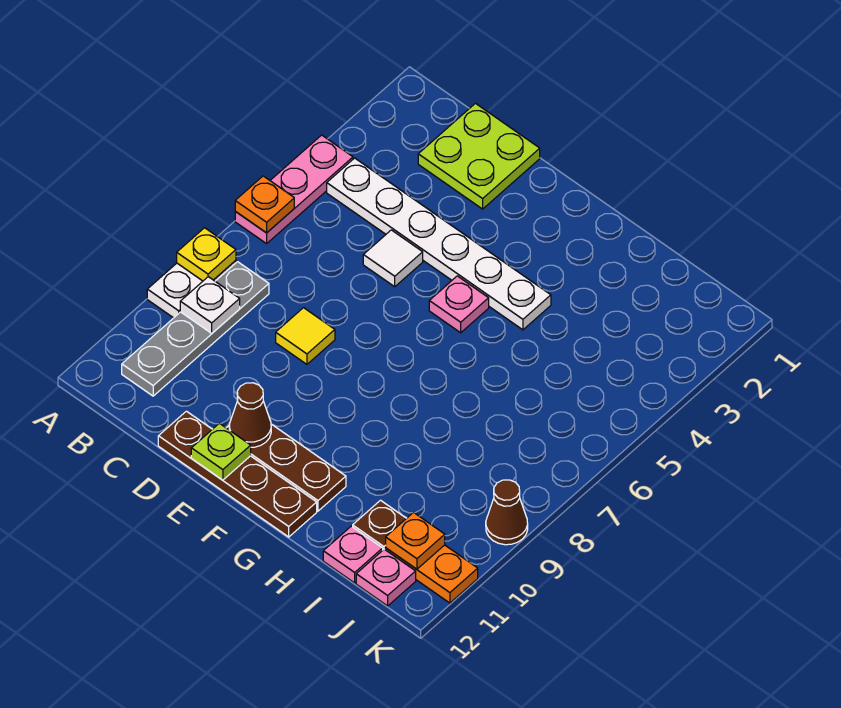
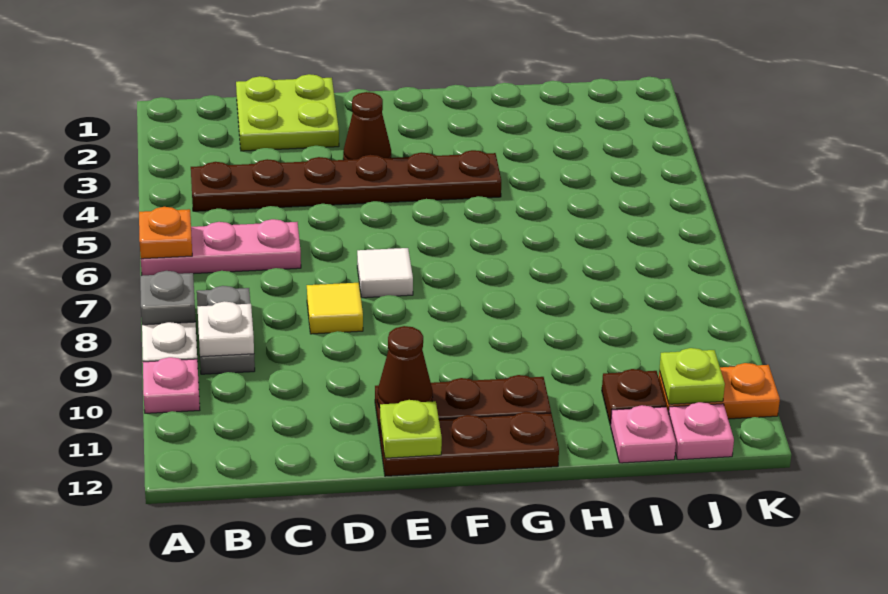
pink plate A4:A6 level 1 -> pink plate A6:C6 level 1
yellow plate A8 level 2 -> grey plate A8 level 2
white plate B4:G4 level 1 -> brown plate B4:G4 level 1
grey plate B8:B11 level 1 -> grey plate B8:B9 level 1
white tile D5 level 1 -> white tile E7 level 1
brown plate D12:G12 level 1 -> brown plate E12:G12 level 1
pink plate F5 level 1 -> pink plate A10 level 1
orange plate J11 level 2 -> lime plate J11 level 2
brown cone K9 level 1 -> brown cone E3 level 1

